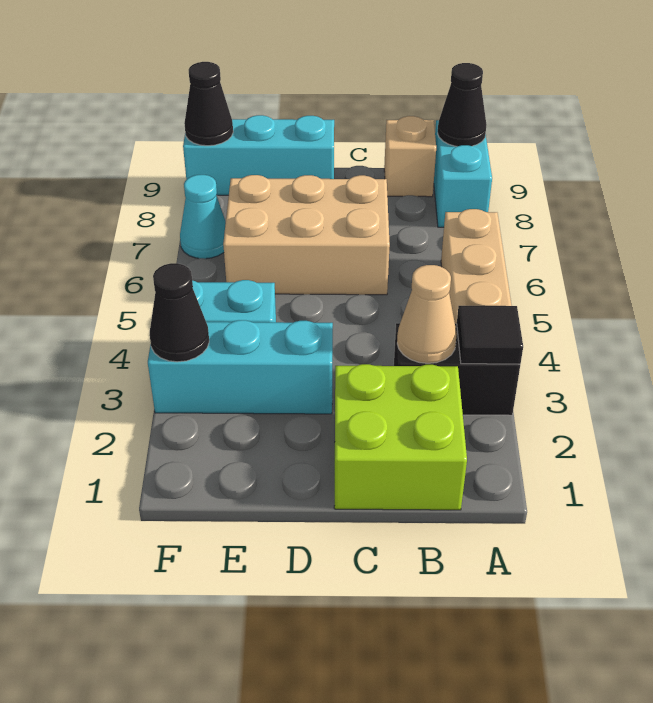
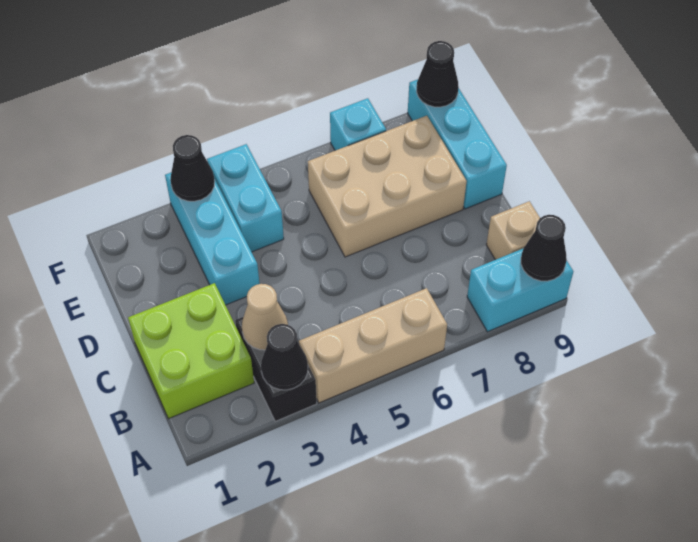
black tile A3 level 2 -> black cone A3 level 2
tan brick C6:E7 level 1 -> tan brick D6:E8 level 1
cyan cone F7 level 1 -> cyan brick F7 level 1

